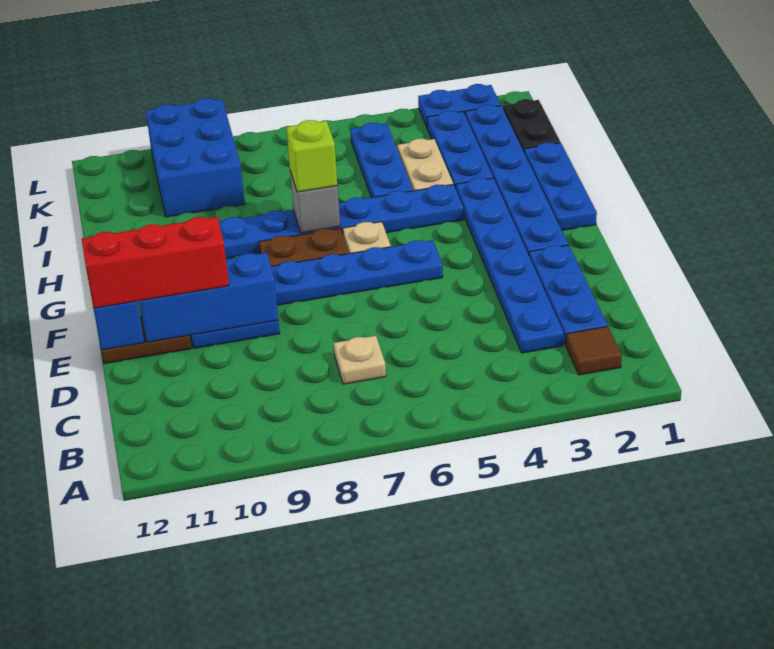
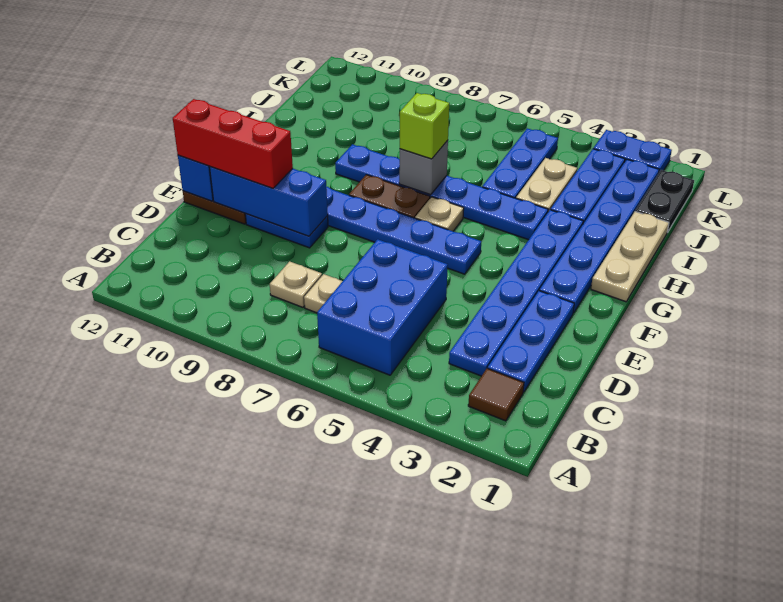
none -> tan plate C8 level 1
blue plate G1:I1 level 1 -> tan plate G1:I1 level 1
blue brick J9:L10 level 1 -> blue brick B5:D6 level 1

